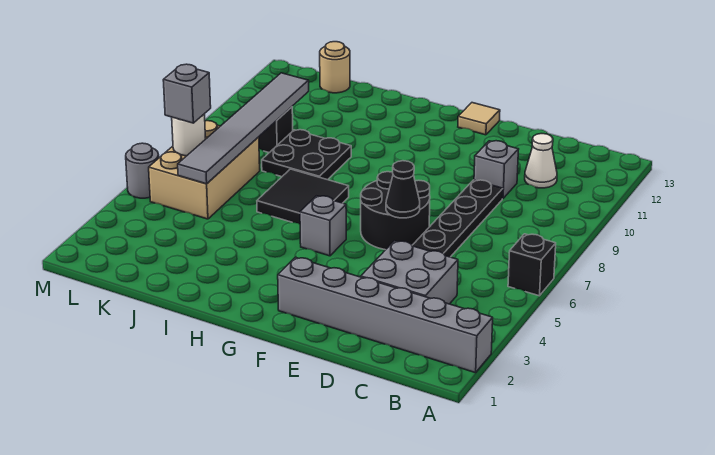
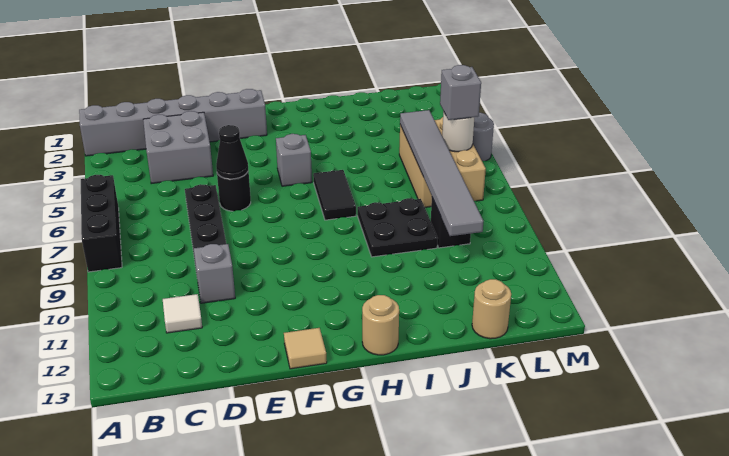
black brick A6 level 1 -> black brick A6:A8 level 1
white cone C11 level 1 -> white tile C11 level 1
black round brick E6:F7 level 1 -> black round brick E6 level 1
black tile H6:I7 level 1 -> black tile H6:H7 level 1
none -> tan round brick H13 level 1

